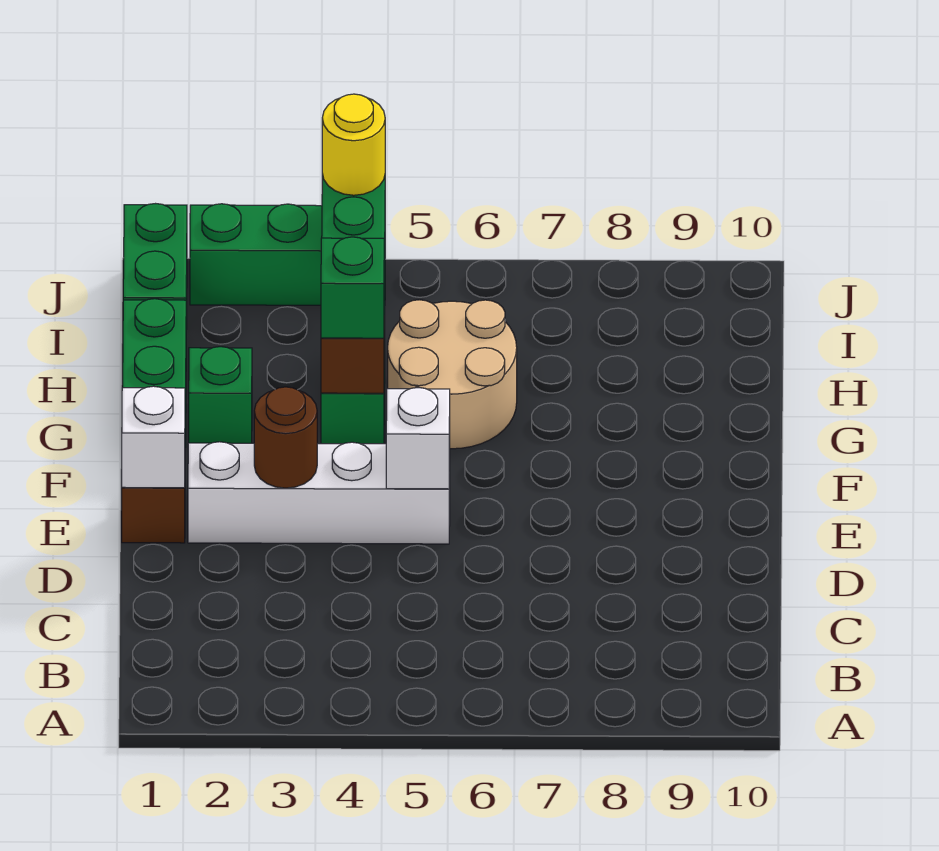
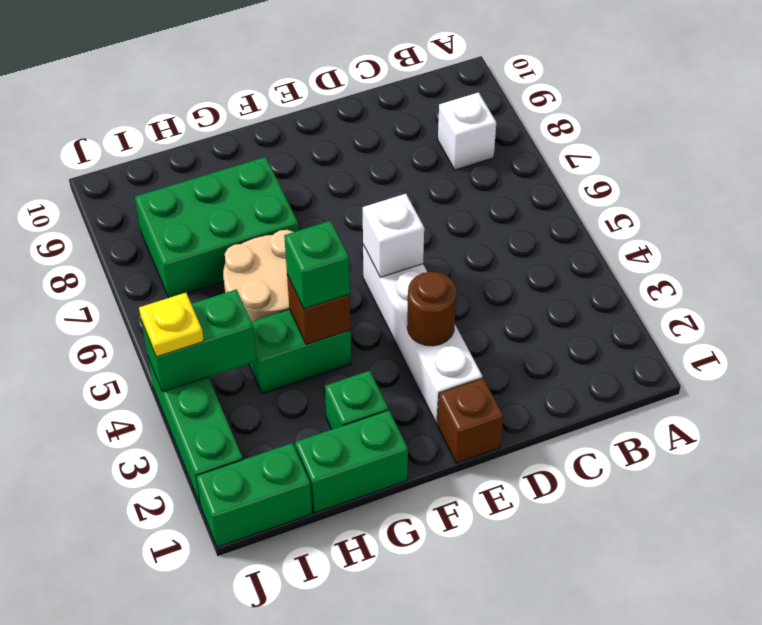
white brick E1 level 2 -> white brick B8 level 1
none -> green brick G7:I8 level 1
yellow round brick J4 level 3 -> yellow plate J4 level 3

